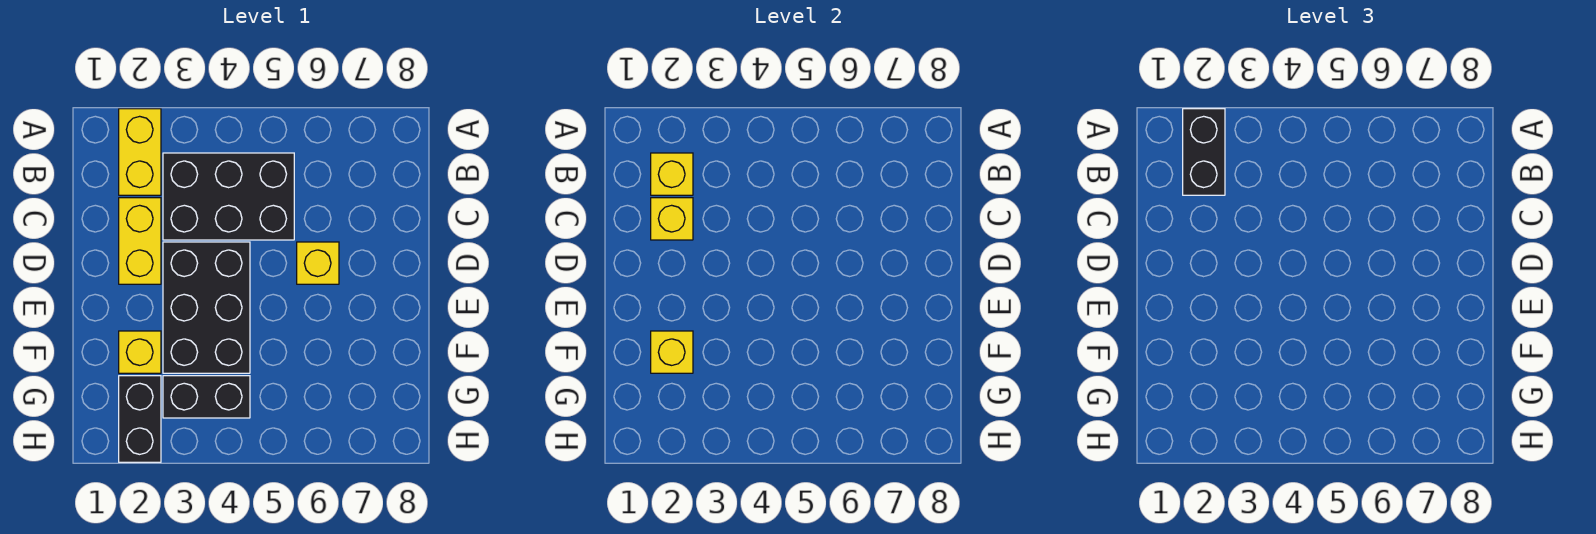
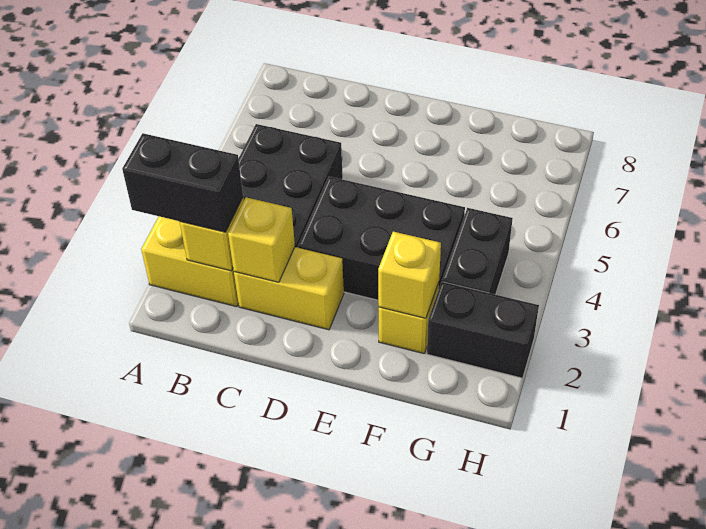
yellow brick D6 level 1 -> none

